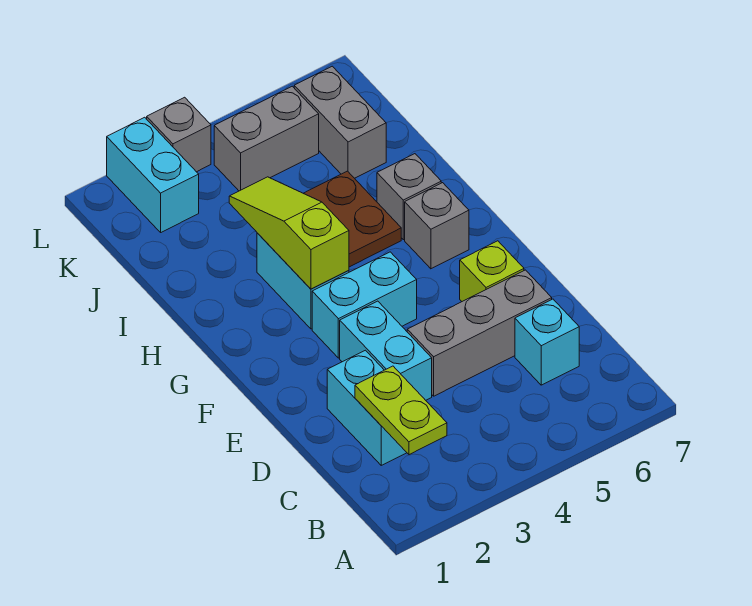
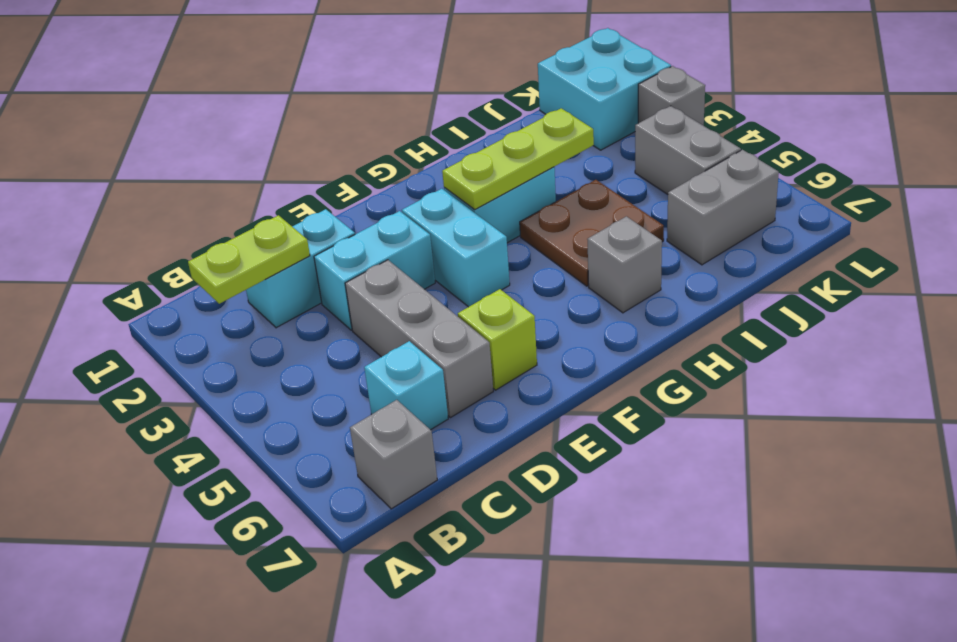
lime slope G3:I3 level 2 top G -> lime plate G3:I3 level 2
grey brick G6 level 1 -> grey brick B7 level 1
cyan brick K2:L2 level 1 -> cyan brick K1:L2 level 1

